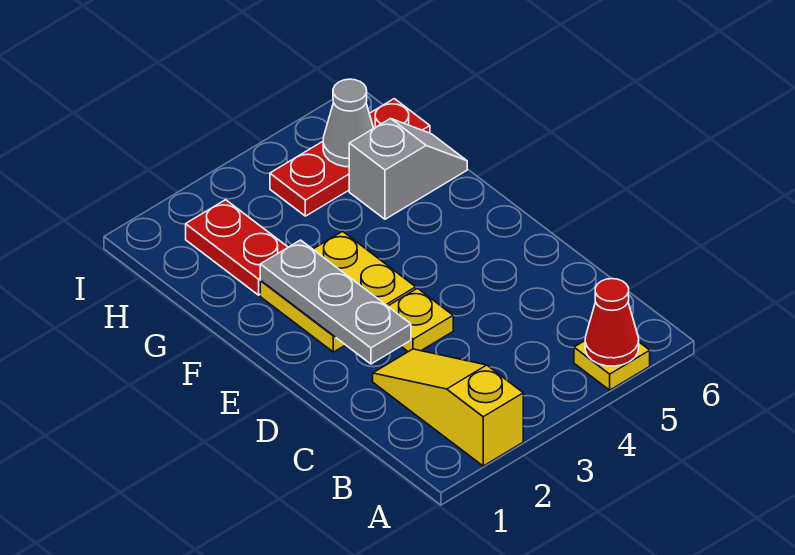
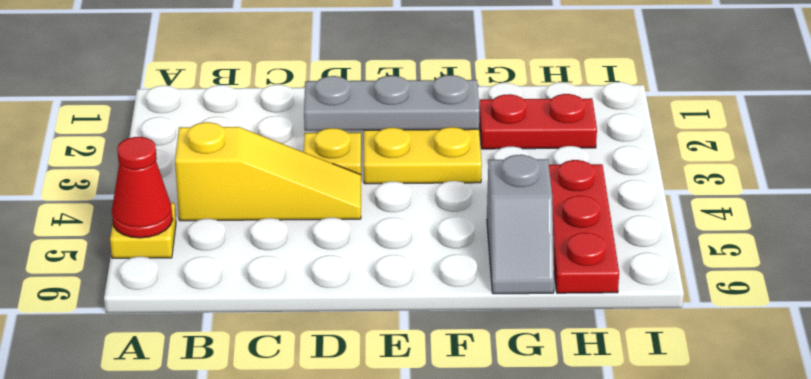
yellow slope A2:C2 level 1 top A -> yellow slope B4:D4 level 1 top B
grey cone H5 level 2 -> none

